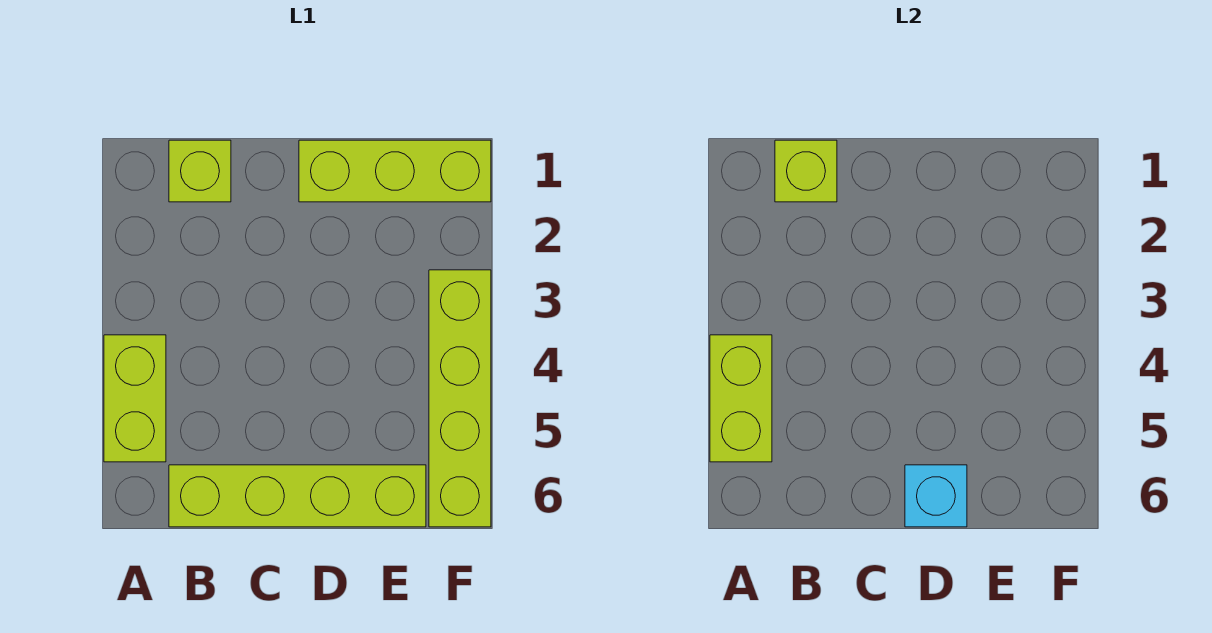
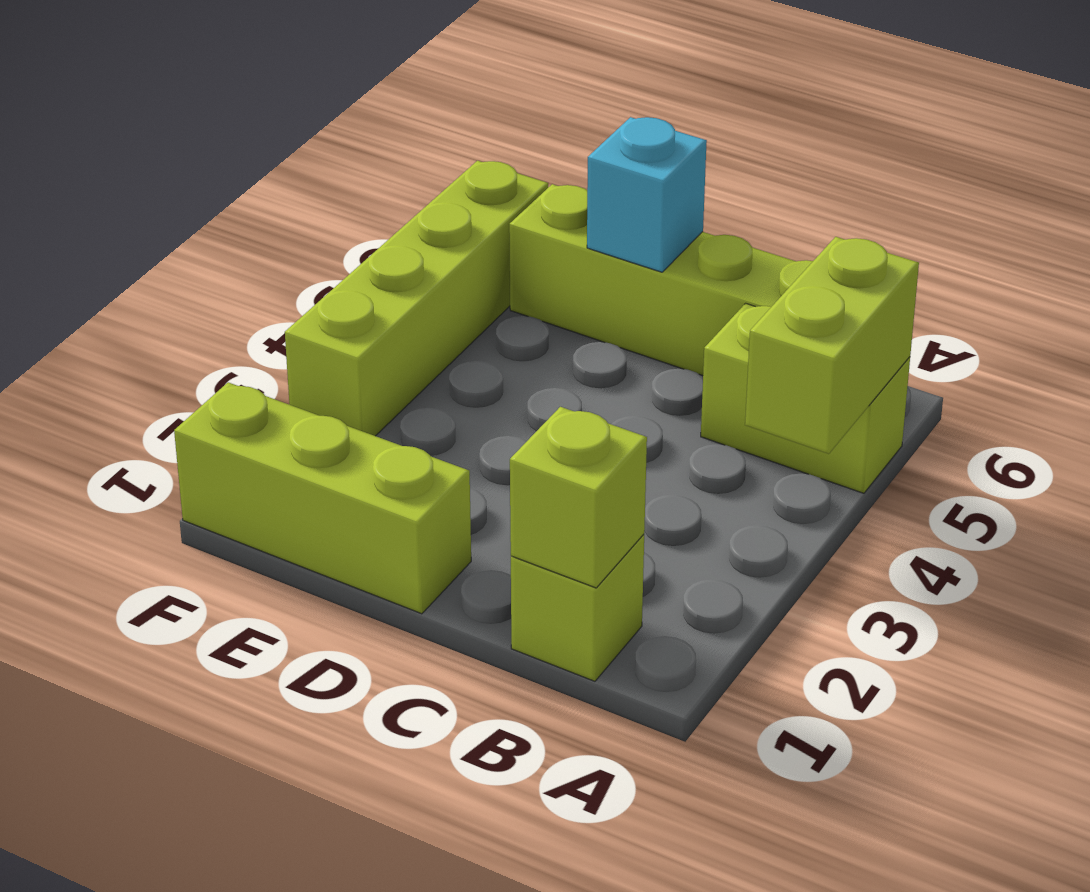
lime brick A4:A5 level 1 -> lime brick A5:B5 level 1

